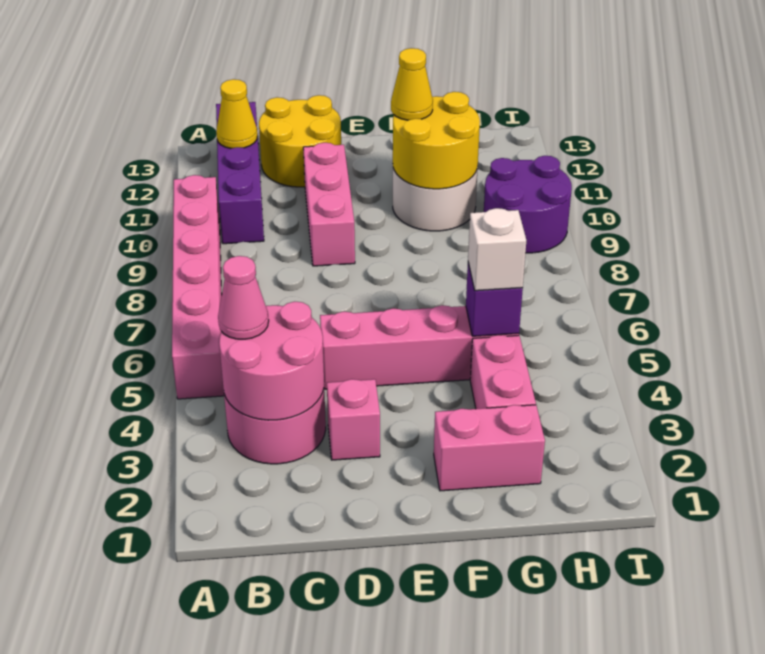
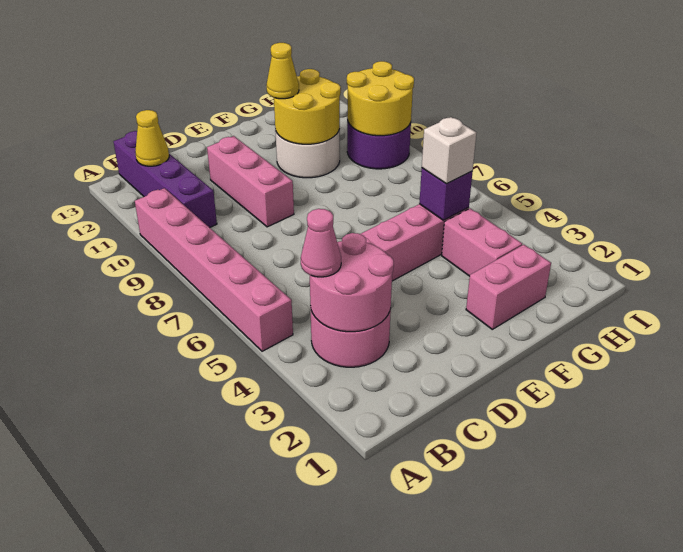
yellow round brick C12:D13 level 1 -> yellow round brick H9:I10 level 2
pink brick D3 level 1 -> none

